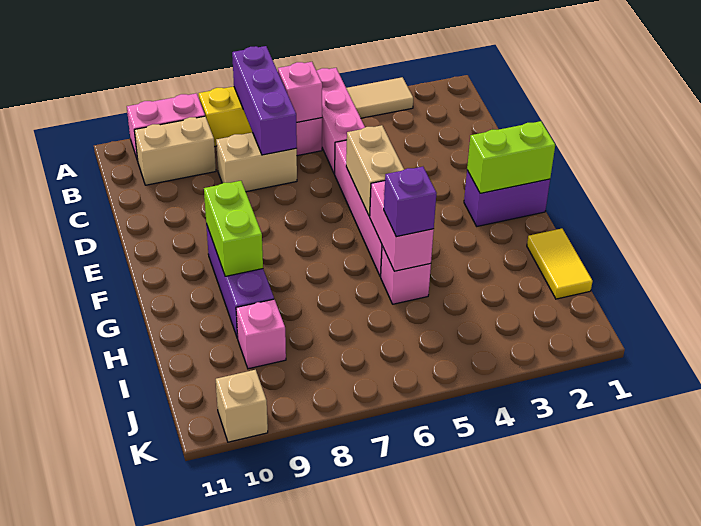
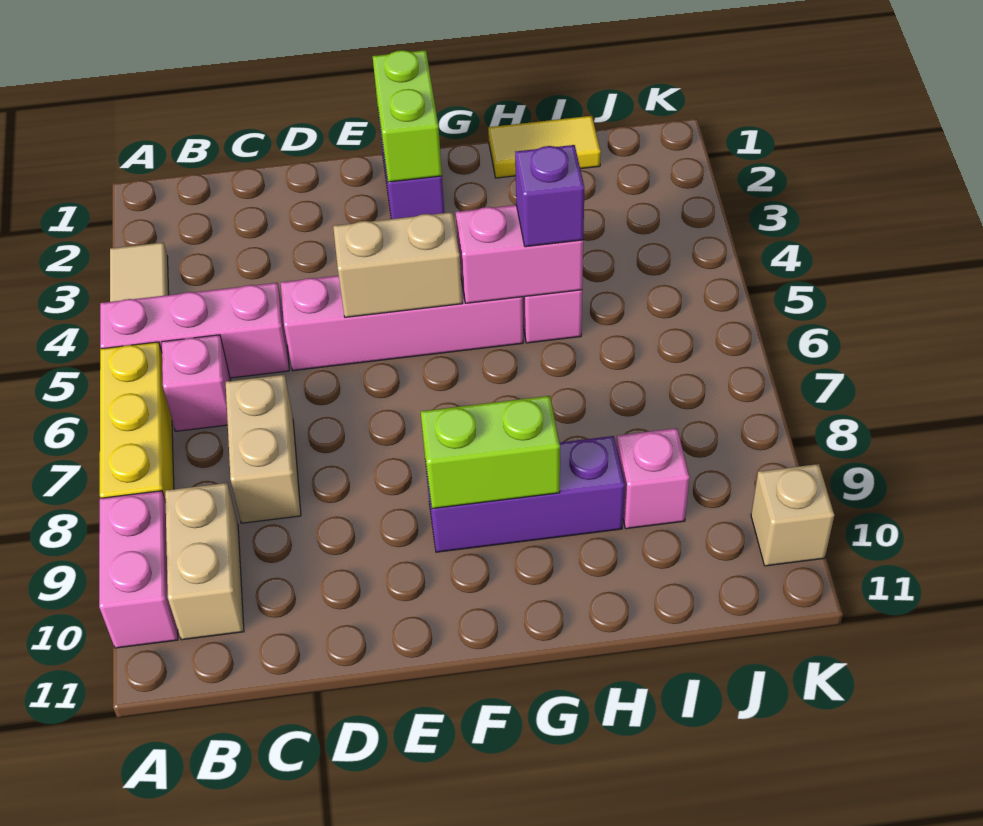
purple brick A7:C7 level 2 -> none
pink brick B6 level 2 -> none

